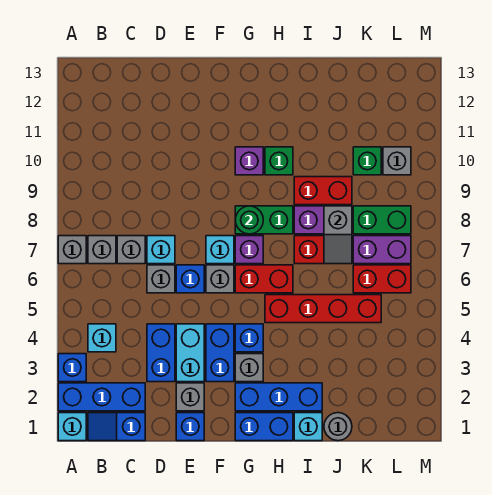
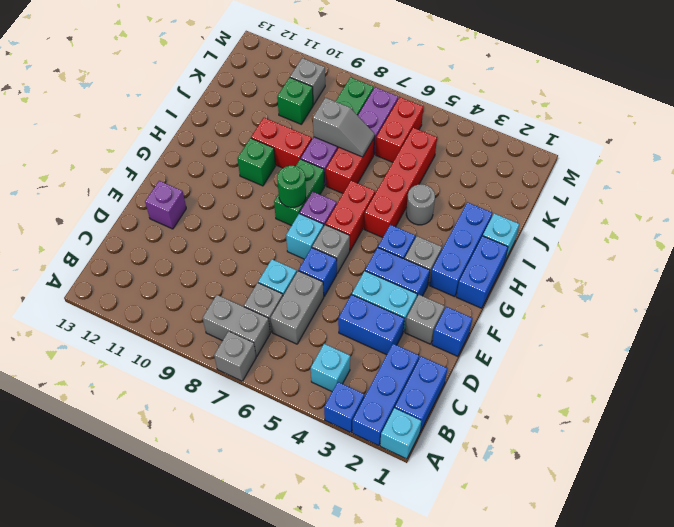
blue slope B1:C1 level 1 top C -> blue brick B1:C1 level 1
grey brick B7 level 1 -> grey brick B7:B8 level 1
grey brick D6 level 1 -> grey brick C6:D6 level 1
purple brick G10 level 1 -> purple brick E12 level 1
red brick I9:J9 level 1 -> red brick I9:I10 level 1
grey round brick J1 level 1 -> grey round brick I4 level 1

